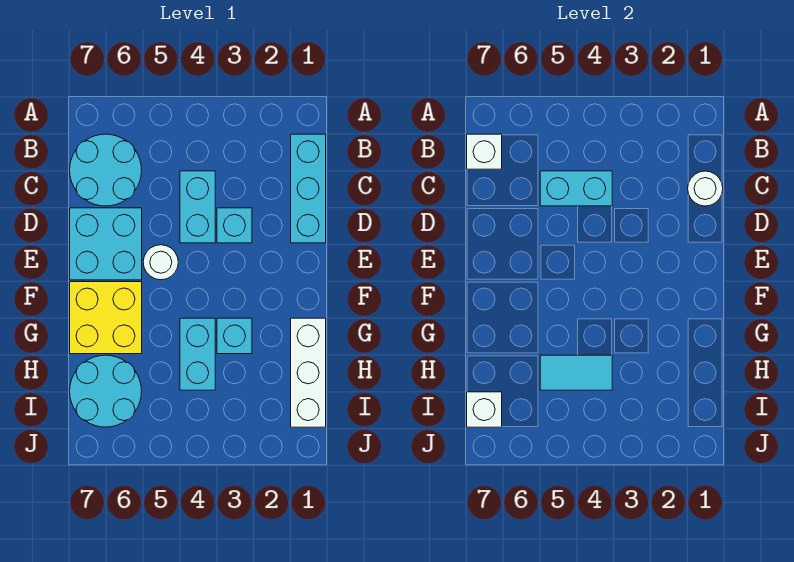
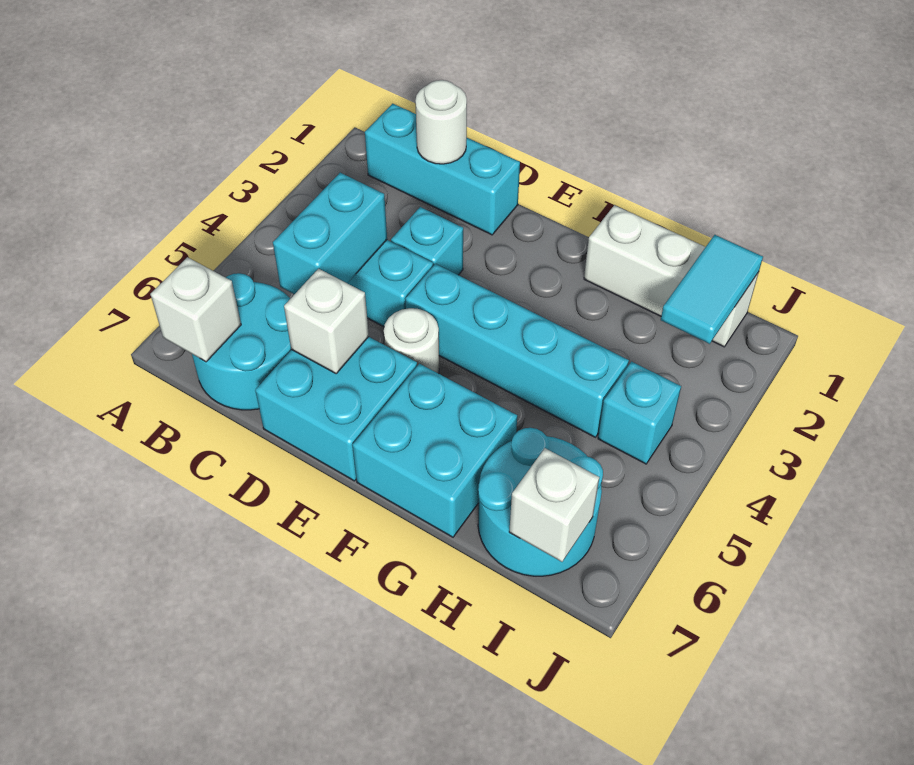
none -> white brick D6 level 2
yellow brick F6:G7 level 1 -> cyan brick F6:G7 level 1
cyan brick G3 level 1 -> cyan brick I4 level 1
cyan brick G4:H4 level 1 -> cyan brick E4:H4 level 1
cyan tile H4:H5 level 2 -> cyan tile I1:I2 level 2

